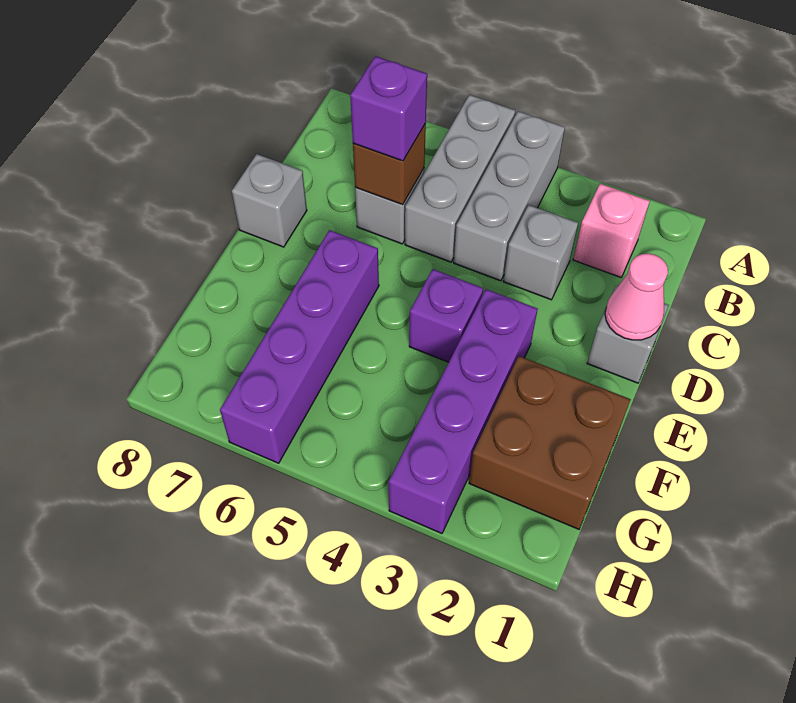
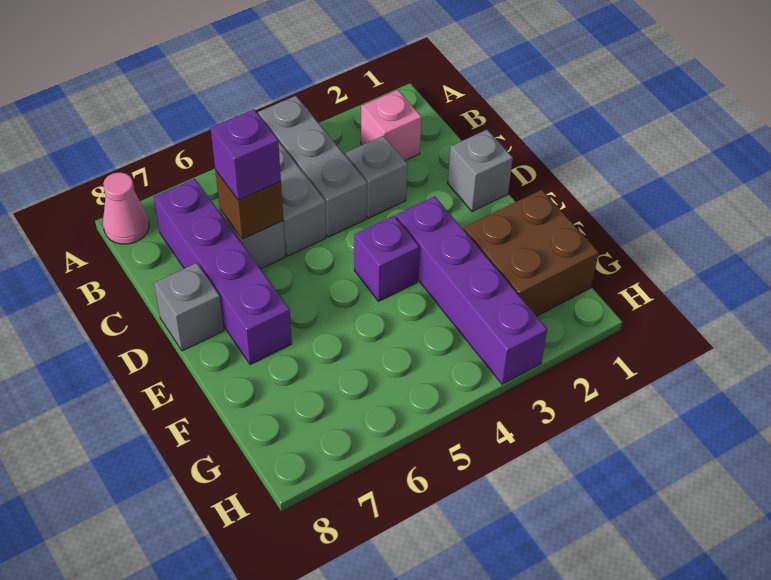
pink cone D1 level 2 -> pink cone A8 level 1
purple brick E6:H6 level 1 -> purple brick B7:E7 level 1

